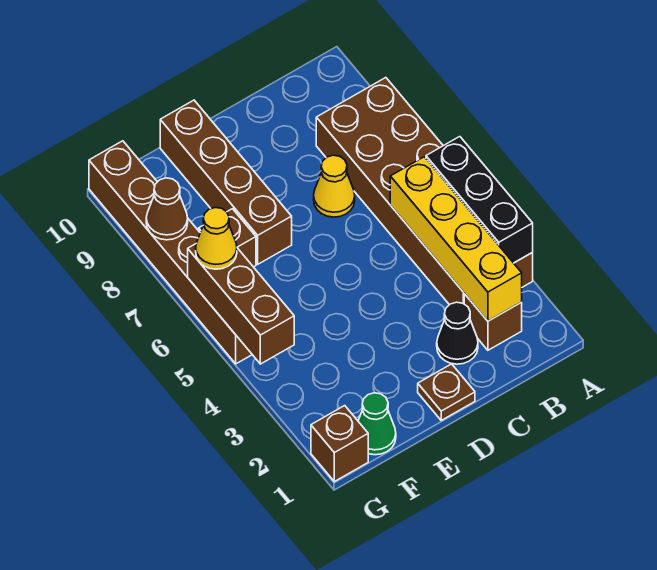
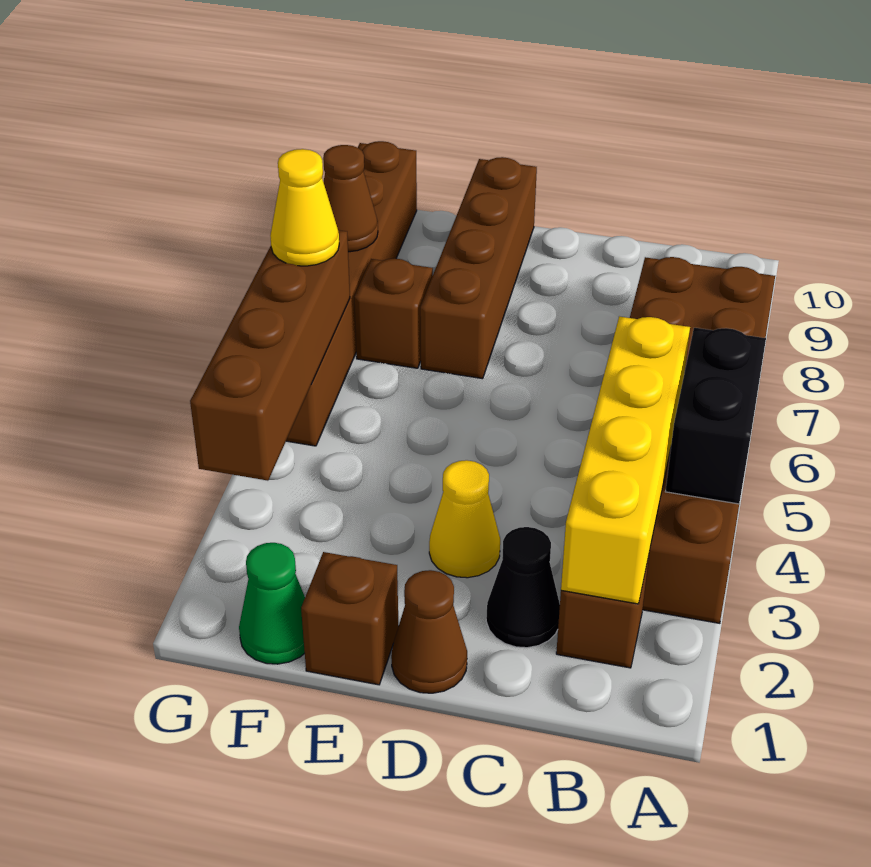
black brick A3:A5 level 2 -> black brick A4:A5 level 2
yellow cone C7 level 1 -> yellow cone D3 level 1
brown plate D1 level 1 -> brown cone D1 level 1
brown brick G1 level 1 -> brown brick E1 level 1
brown brick G4:G6 level 2 -> brown brick G3:G6 level 2

